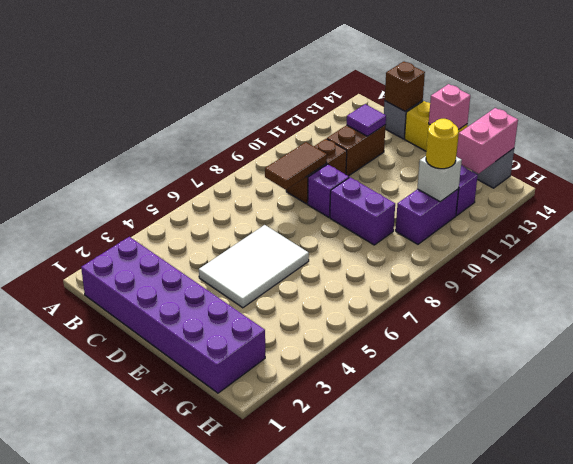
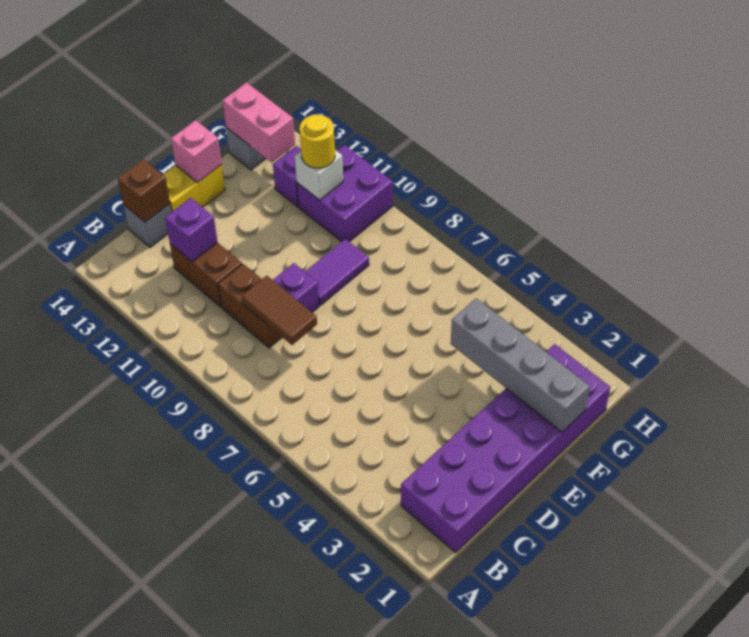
purple tile C12 level 2 -> purple brick C12 level 2
white tile D4:E6 level 1 -> none
purple brick E9:F9 level 1 -> purple tile E9:F9 level 1
none -> grey brick F1:F4 level 2
purple brick G10:G11 level 1 -> purple brick G10:H11 level 1

